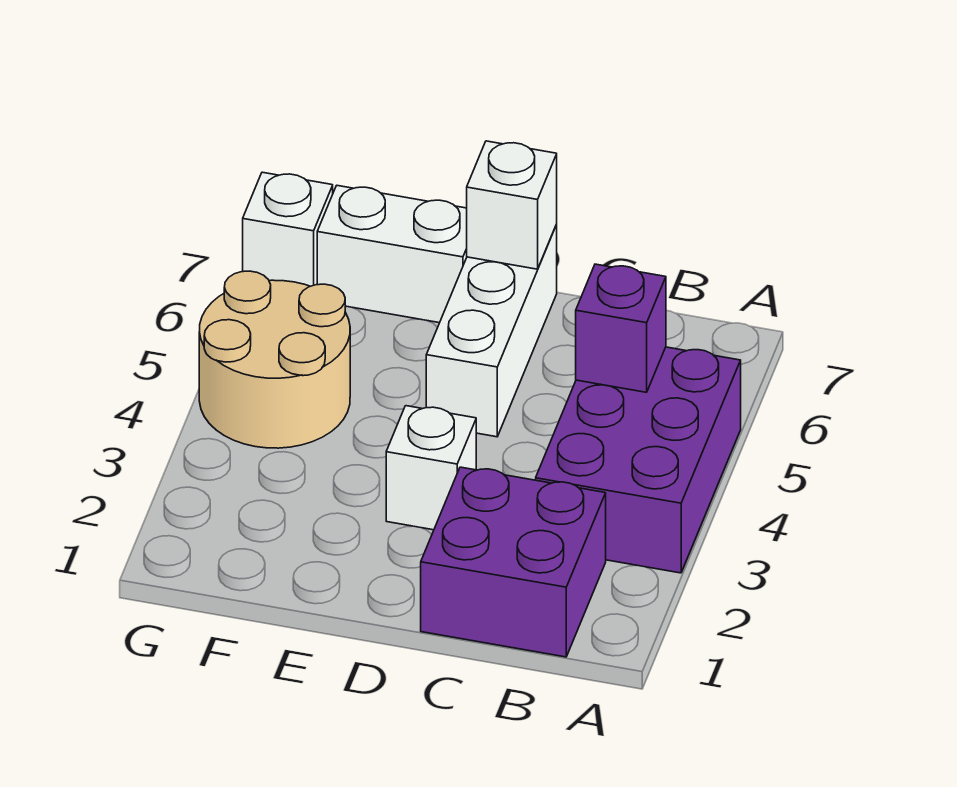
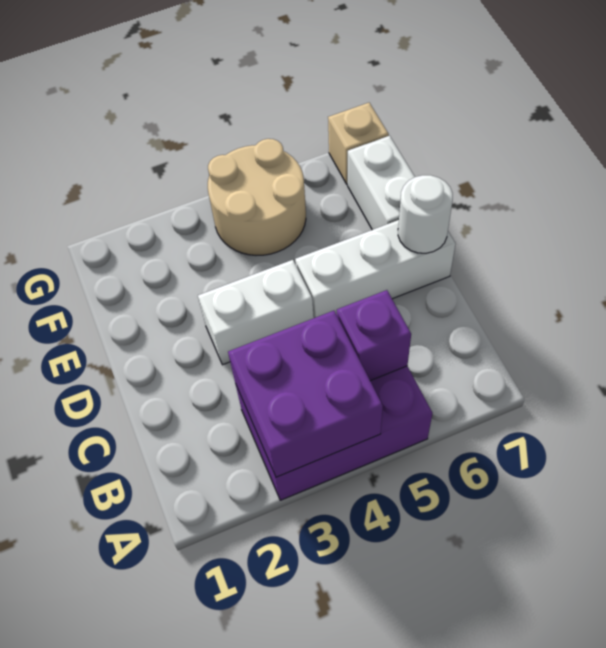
purple brick B1:C2 level 1 -> purple brick A3:B4 level 2
white brick D3 level 1 -> white brick D3:D4 level 1
white brick D7 level 2 -> white round brick D7 level 2
white brick G7 level 1 -> tan brick G7 level 1

